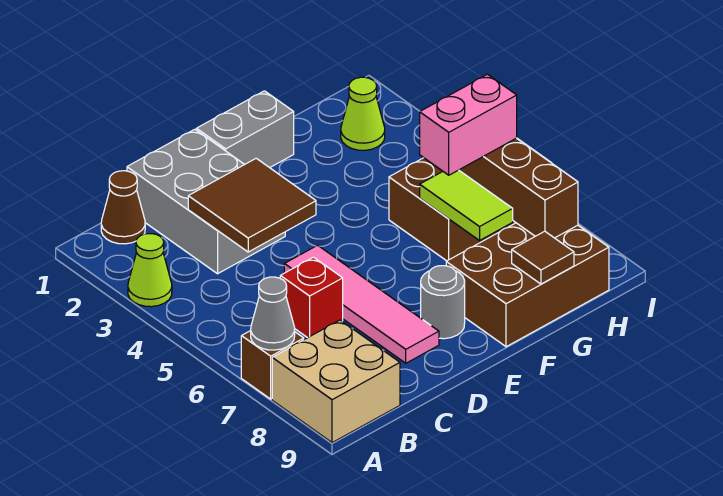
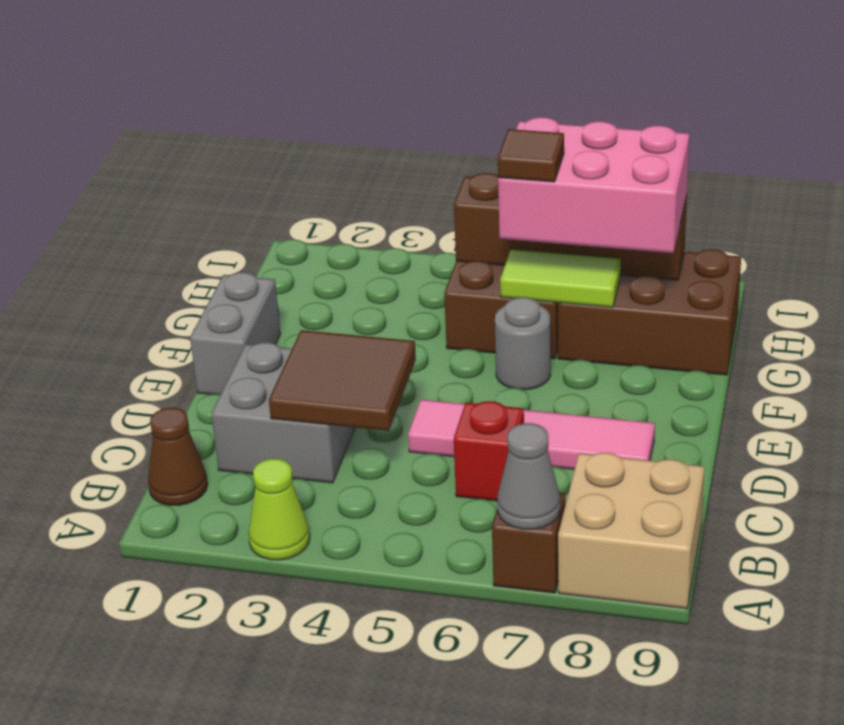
grey brick C1:D3 level 1 -> grey brick C2:D3 level 1
grey round brick E8 level 1 -> grey round brick F6 level 1
brown brick F8:H9 level 1 -> brown brick G7:H9 level 1
pink brick G6:H6 level 3 -> pink brick G6:H8 level 3
brown tile G9 level 2 -> brown tile G6 level 4
lime cone H2 level 1 -> none

